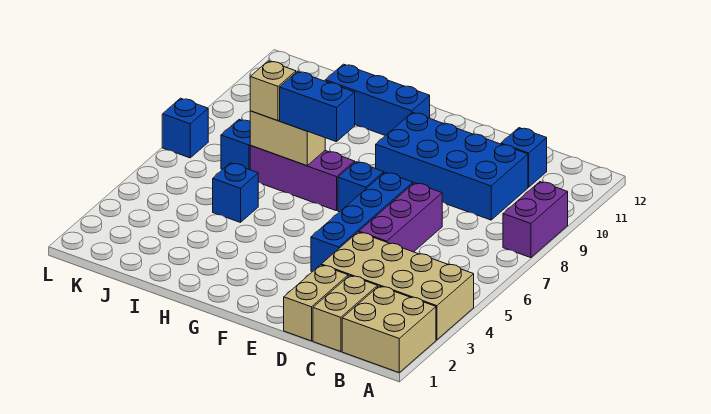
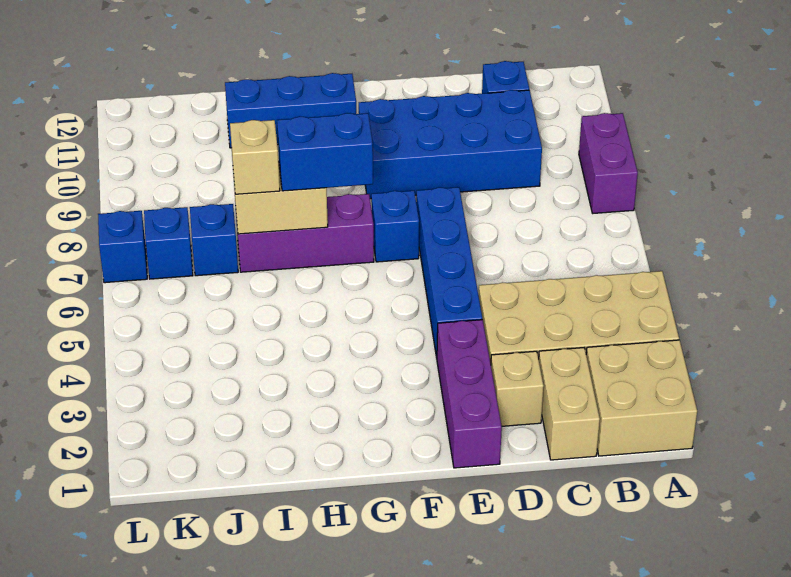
tan brick D1:D2 level 1 -> tan brick D2 level 1
purple brick D5:D7 level 1 -> purple brick E1:E3 level 1
blue brick I5 level 1 -> blue brick K7 level 1

